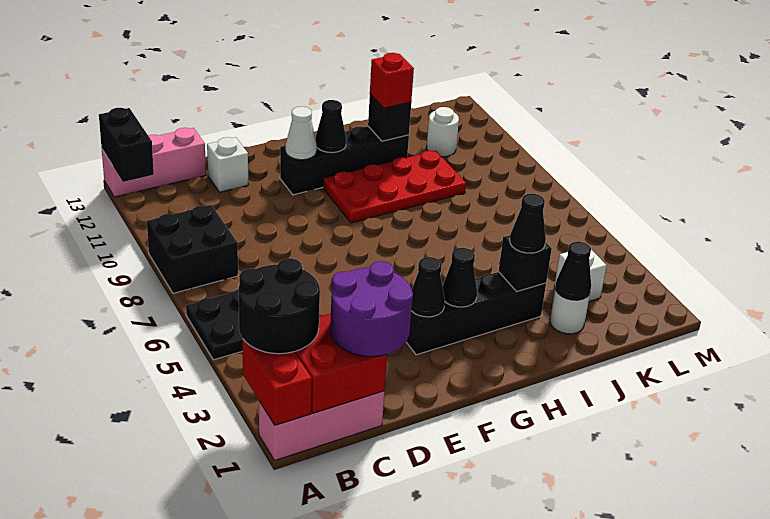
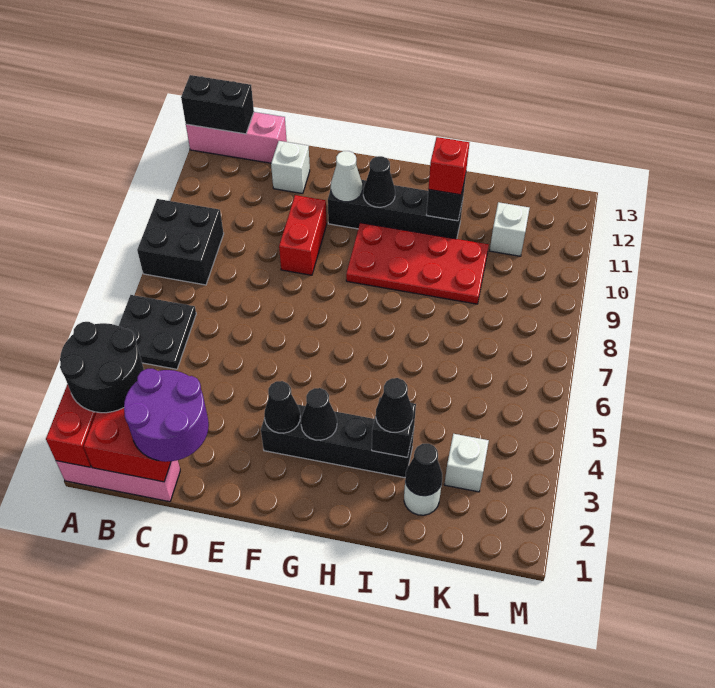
black brick A12:A13 level 2 -> black brick A13:B13 level 2
none -> red brick E9:E10 level 1
white round brick K11 level 1 -> white brick K11 level 1

